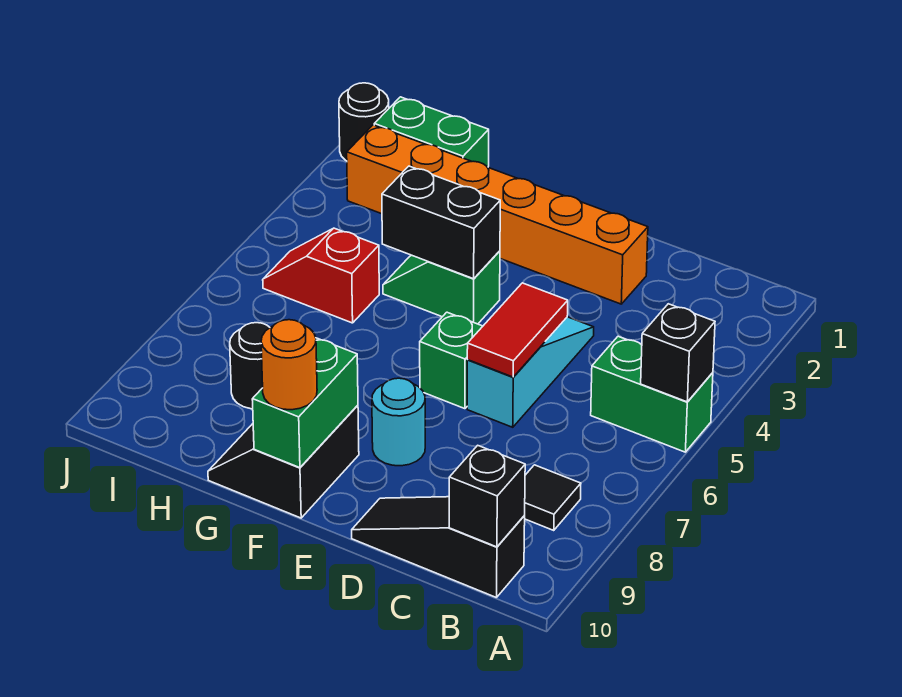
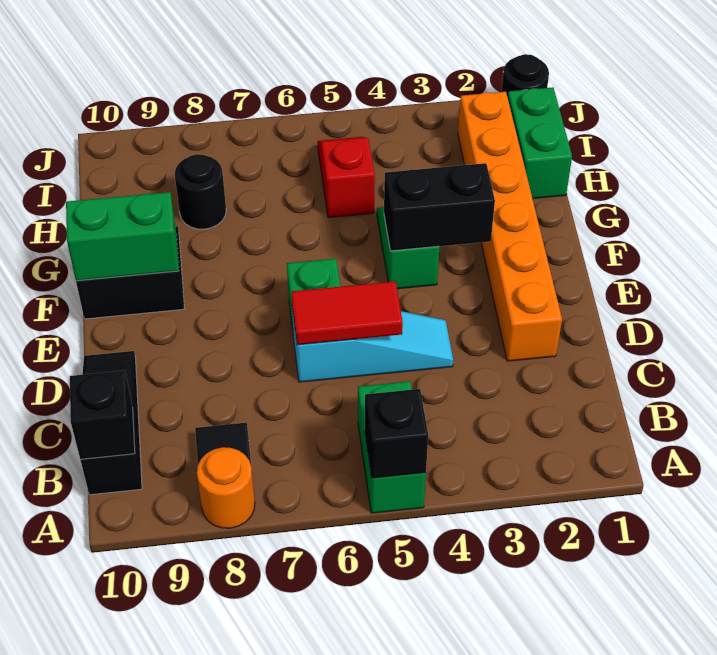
cyan round brick E8 level 1 -> none
black brick F4:G4 level 2 -> black brick F3:F4 level 2
orange round brick F10 level 3 -> orange round brick A8 level 1

